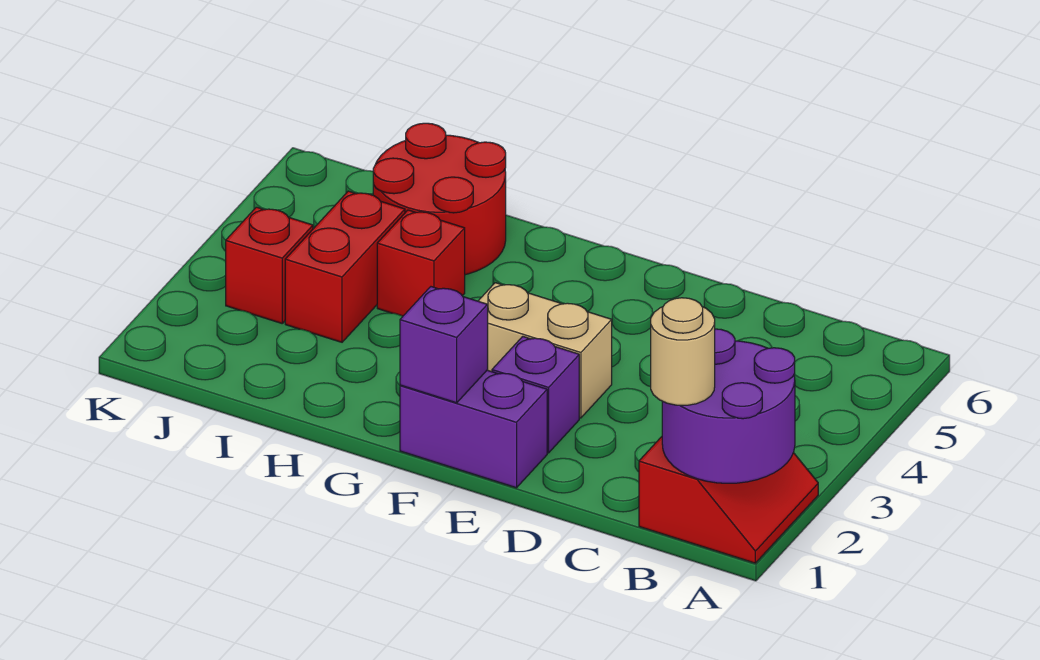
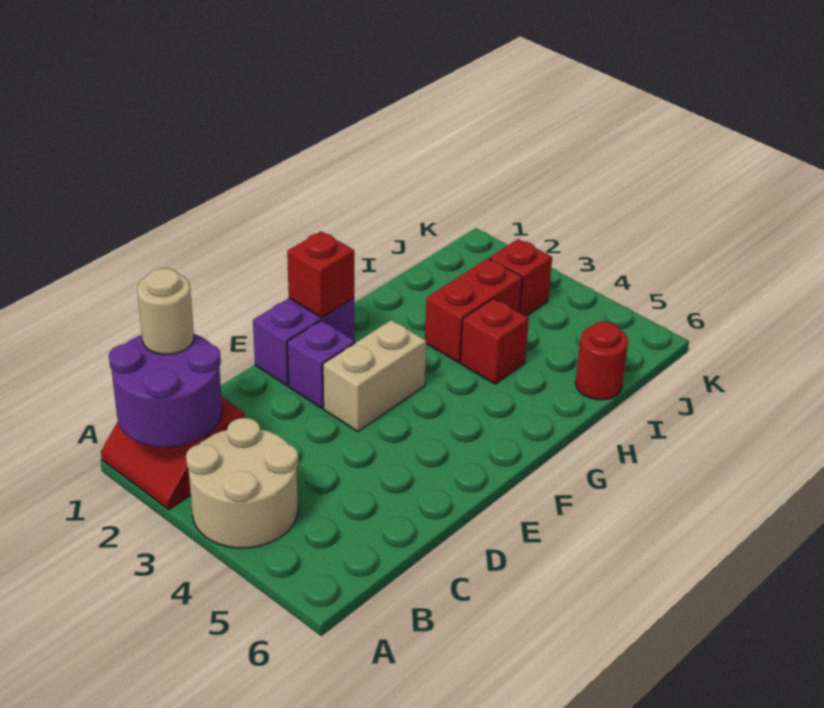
none -> tan round brick A3:B4 level 1
purple brick F1 level 2 -> red brick F1 level 2
red round brick H5:I6 level 1 -> red round brick I6 level 1
red brick I3:I4 level 1 -> red brick H3:I3 level 1

